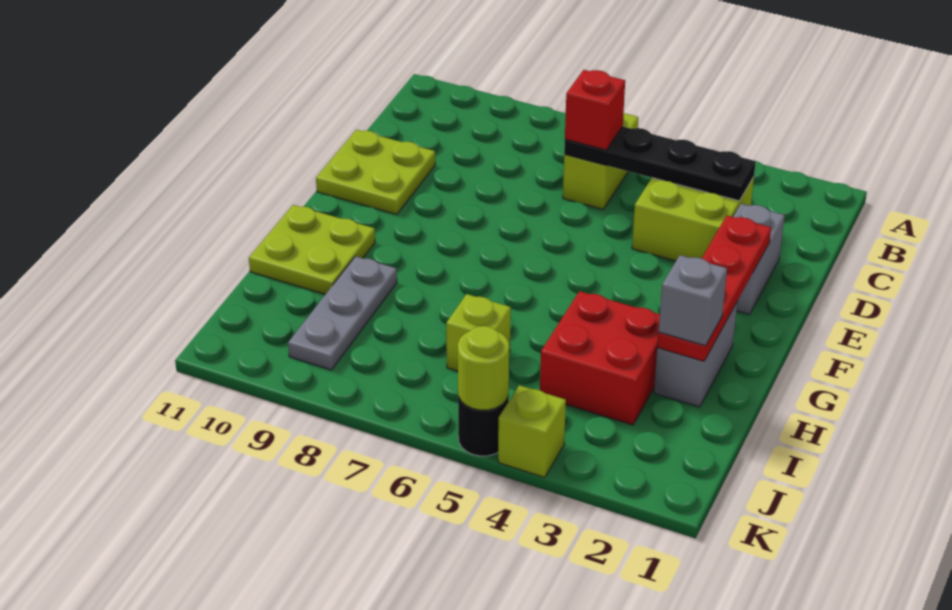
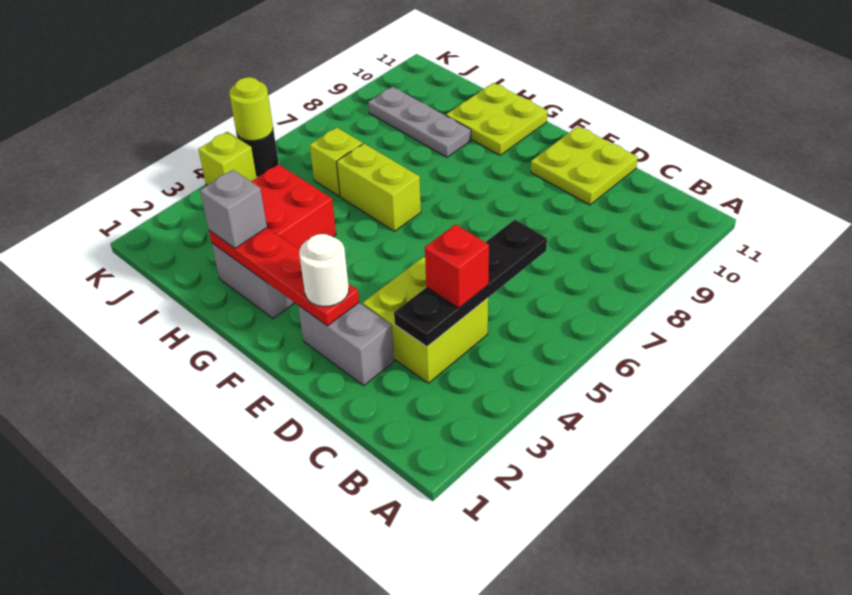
lime brick B6:C6 level 1 -> lime brick G6:H6 level 1
red brick C6 level 3 -> red brick C4 level 3
none -> white round brick E2 level 3

